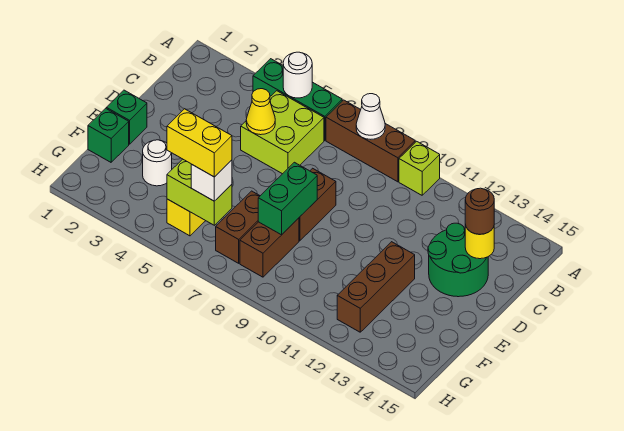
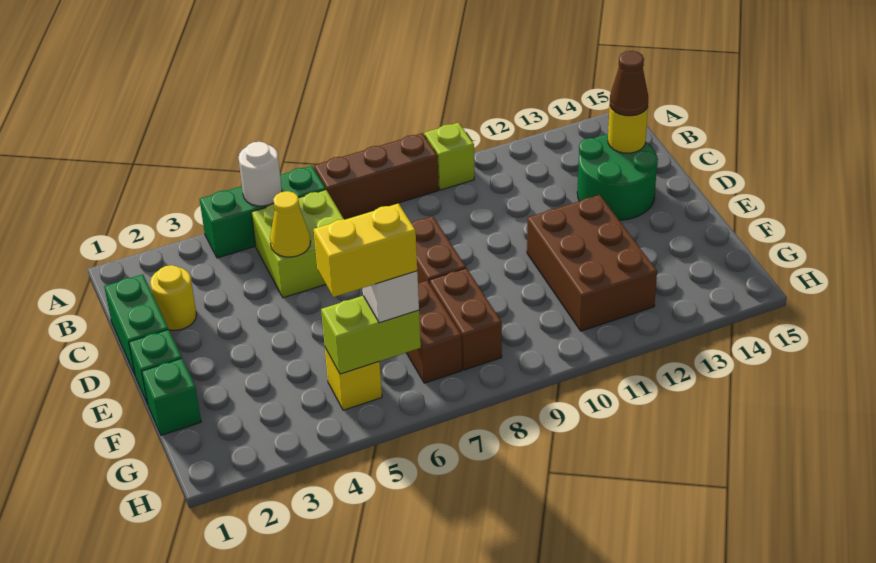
white cone A8 level 2 -> none
none -> yellow round brick C2 level 1
brown round brick C14 level 3 -> brown cone C14 level 3
green brick E8:F8 level 2 -> green brick C1:D1 level 1
brown brick E12:G12 level 1 -> brown brick E11:G12 level 1
white round brick F3 level 1 -> none

